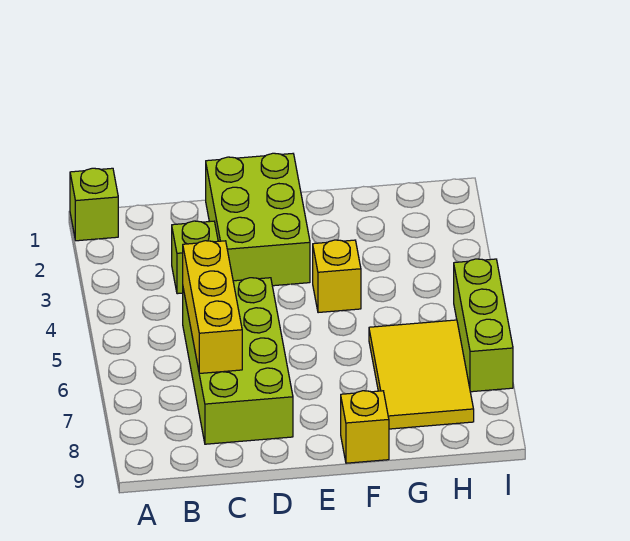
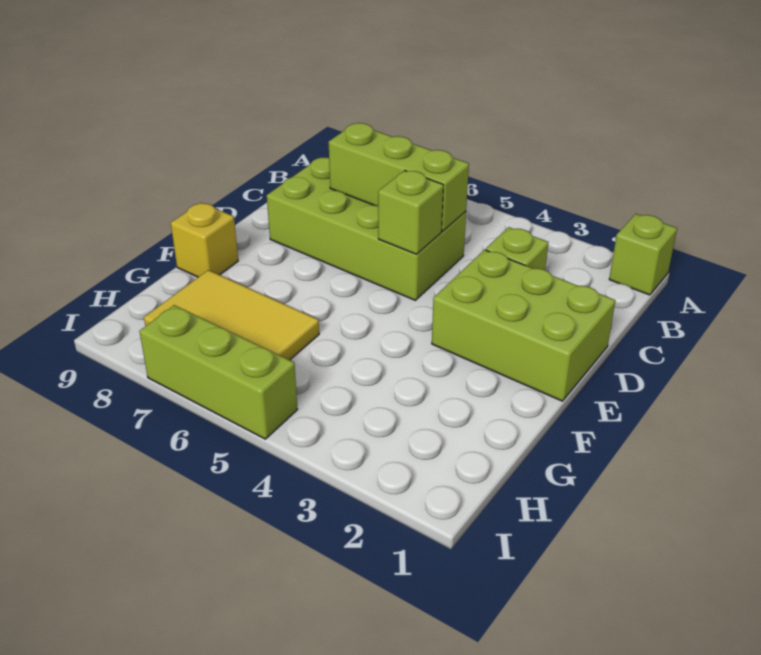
yellow brick C5:C7 level 2 -> lime brick C5:C7 level 2
none -> lime brick D5 level 2
yellow brick F4 level 1 -> none

